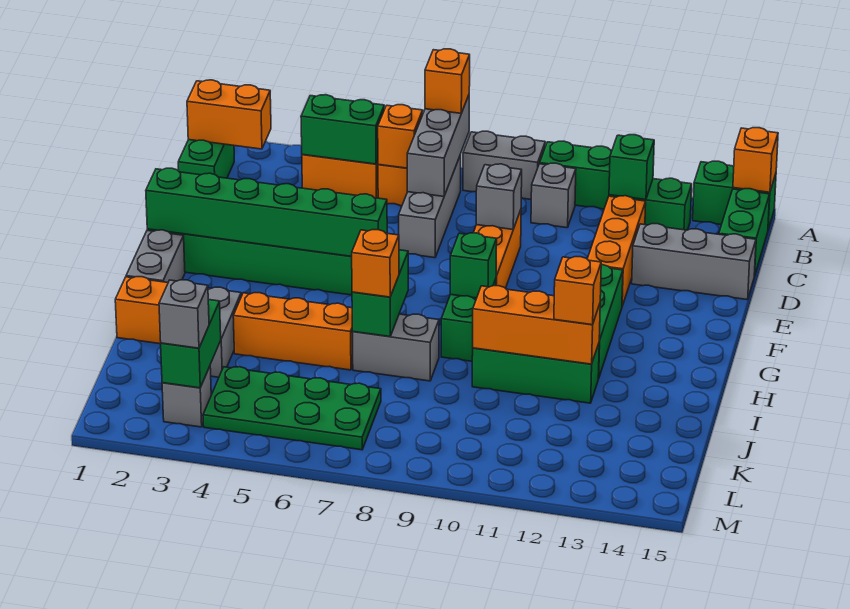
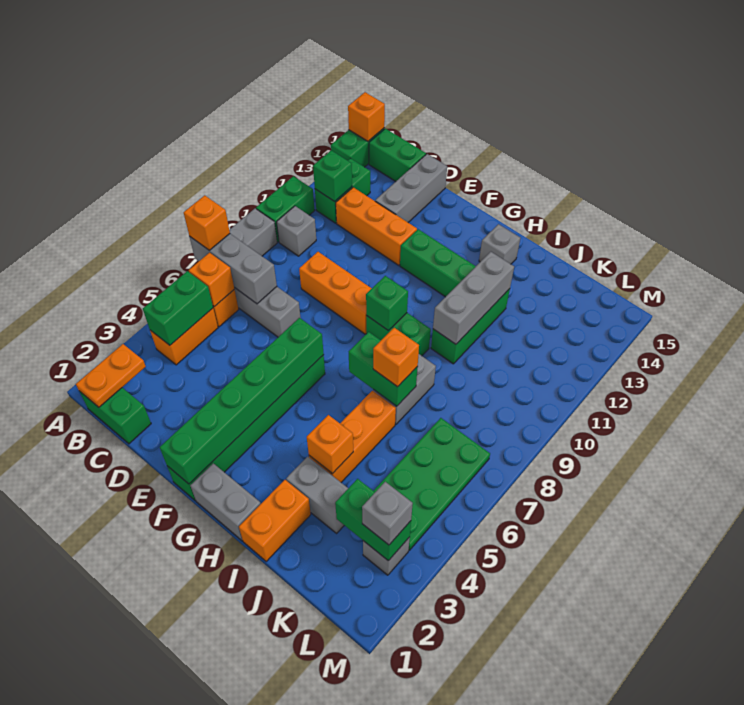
orange brick B1:B2 level 2 -> orange plate B1:B2 level 2
grey brick D9 level 2 -> grey brick H14 level 1
orange brick I10:I12 level 2 -> grey brick I10:I12 level 2
orange brick I12 level 3 -> orange brick I4 level 2

